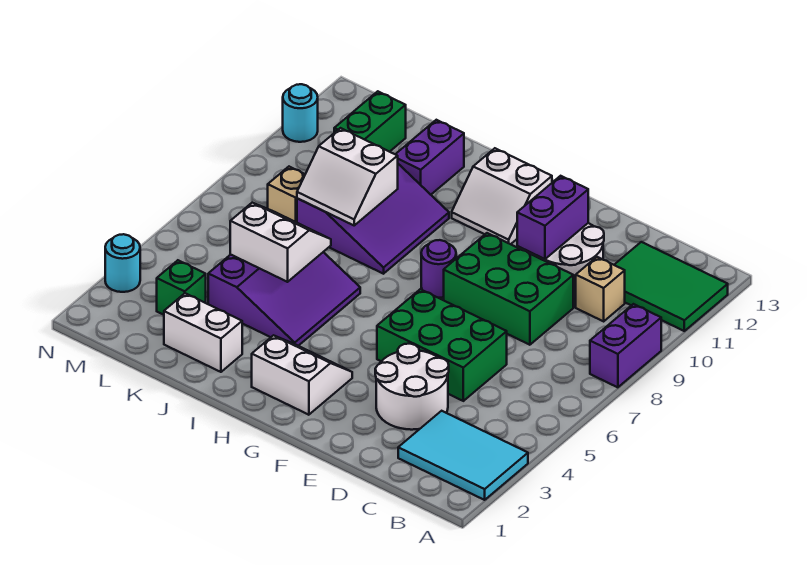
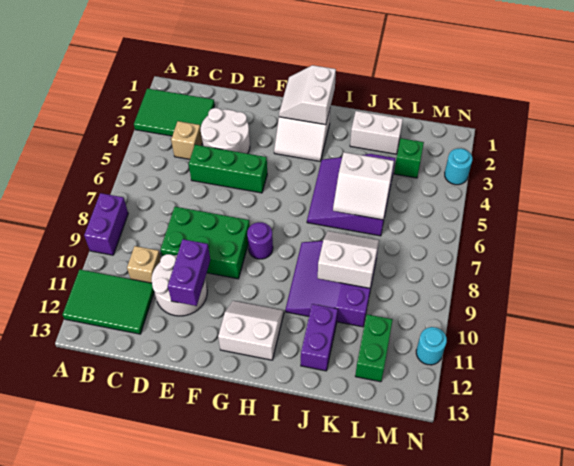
cyan tile A2:C3 level 1 -> green tile A2:C3 level 1
green brick D5:F6 level 1 -> green brick D5:F5 level 1
none -> white slope G1:H2 level 2 top H
tan brick L8 level 1 -> tan brick C4 level 1

